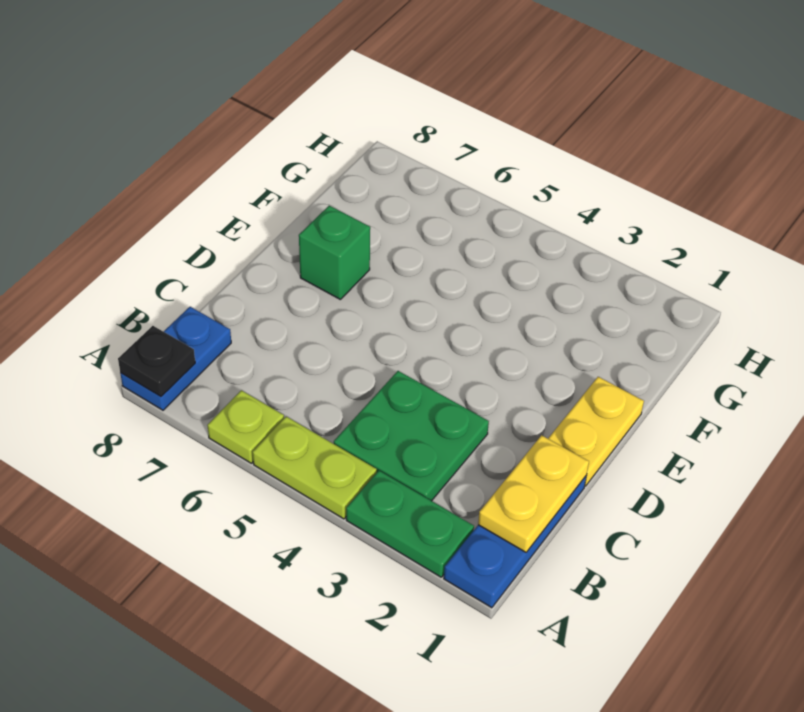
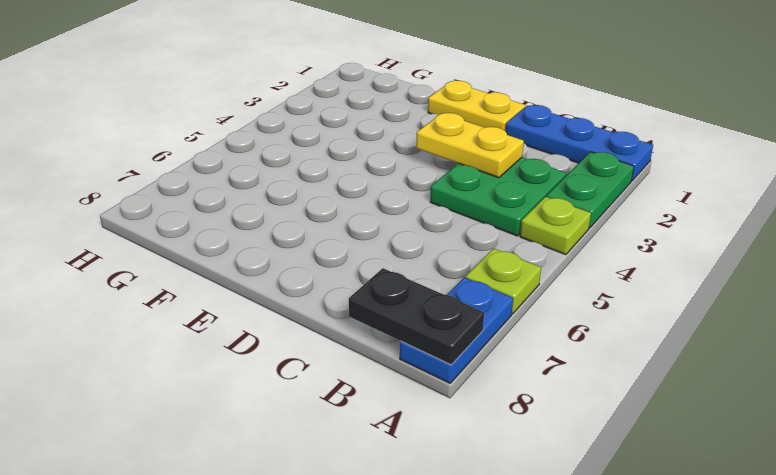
lime plate A4:A5 level 1 -> lime plate A4 level 1
blue plate A8:B8 level 1 -> blue plate A7:A8 level 1
black plate A8 level 2 -> black plate A8:B8 level 2
yellow plate B1:C1 level 2 -> yellow plate C3:D3 level 2
green brick E7 level 1 -> none

